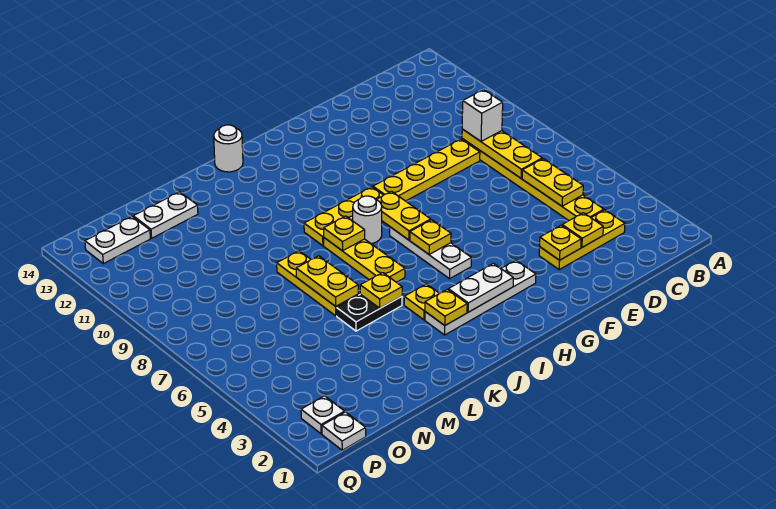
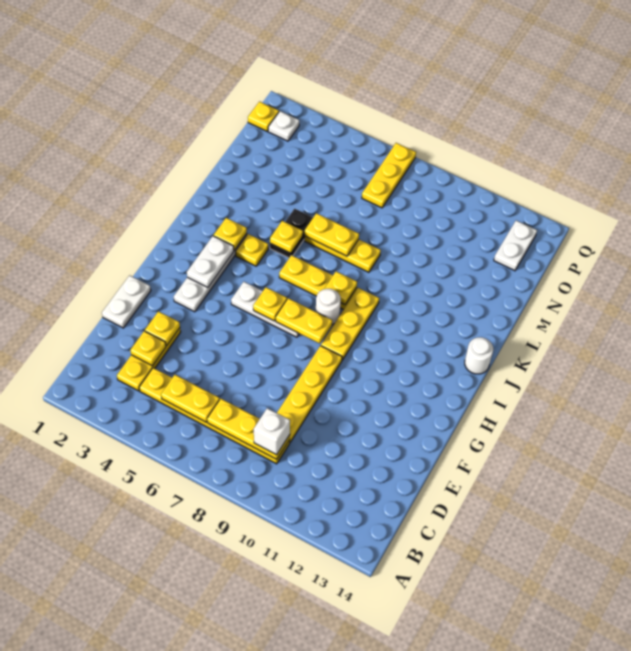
white plate M13:N13 level 1 -> white plate E1:F1 level 1
none -> yellow plate O7:Q7 level 1
white plate P1 level 1 -> yellow plate P1 level 1

